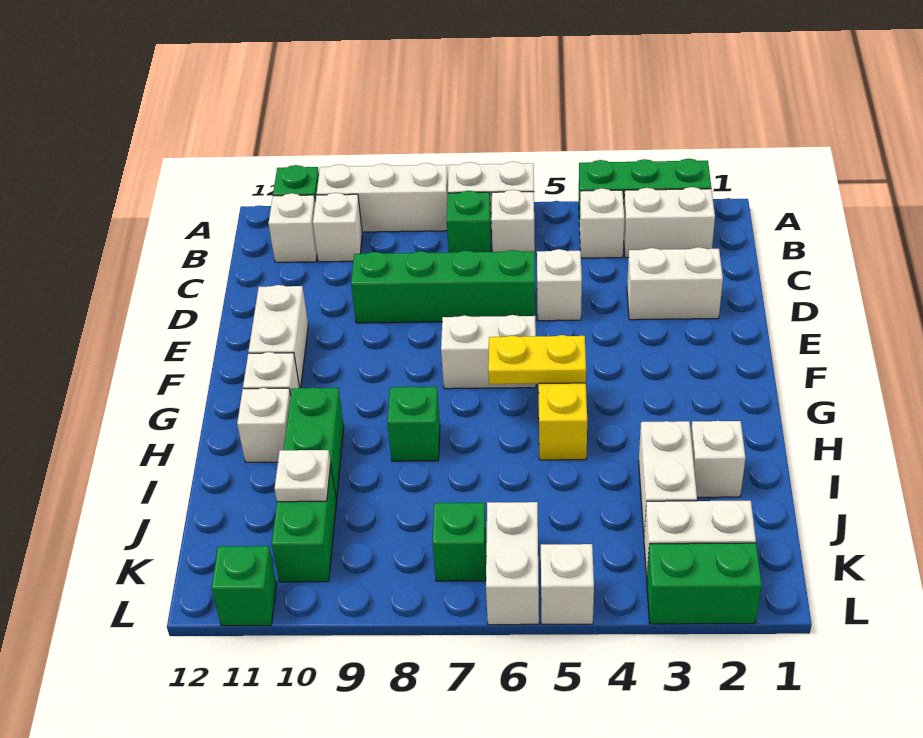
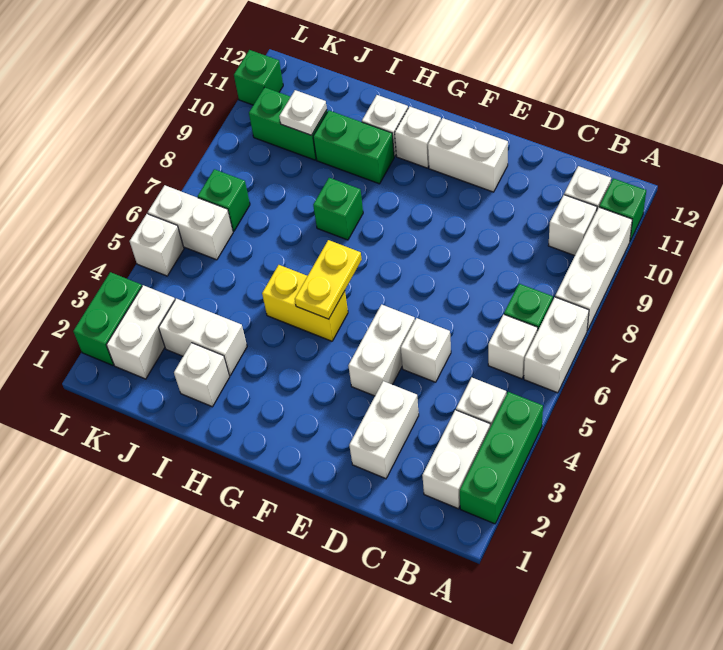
green brick D6:D9 level 1 -> none
white brick F6:F7 level 1 -> white brick E4:E5 level 1

